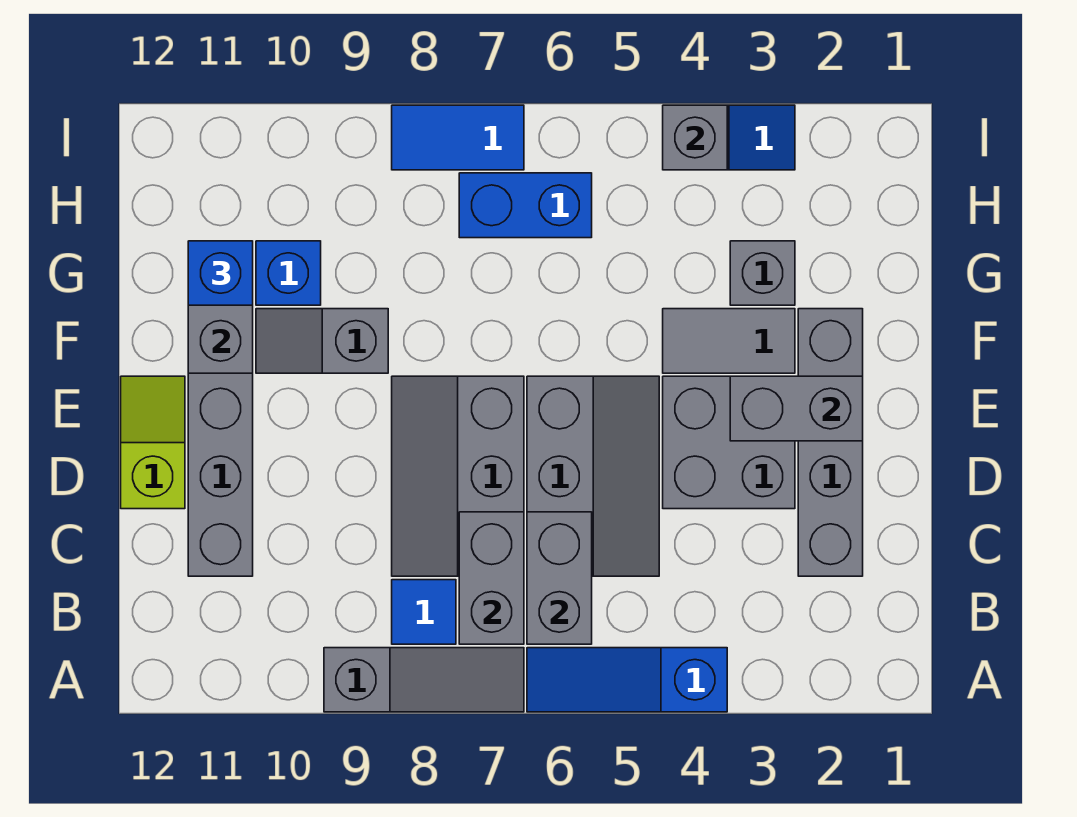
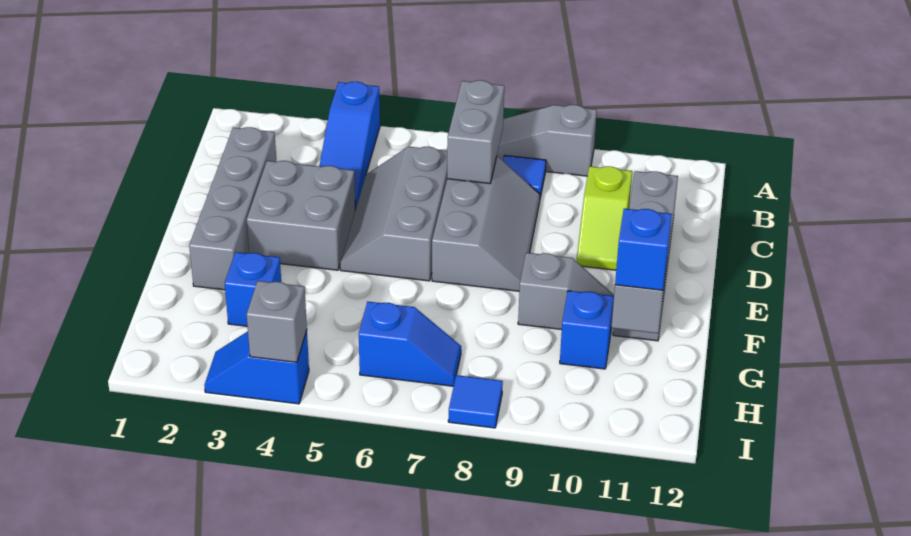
blue slope A4:A6 level 1 top 4 -> blue slope A4:C4 level 1 top A
grey brick B6:C6 level 2 -> none
lime slope D12:E12 level 1 top D -> lime slope C10:D10 level 1 top C
grey brick E2:E3 level 2 -> none
grey tile F3:F4 level 1 -> none
grey brick G3 level 1 -> blue brick G3 level 1
blue brick H6:H7 level 1 -> blue slope H6:H7 level 1 top 6
blue tile I7:I8 level 1 -> blue tile I8 level 1

